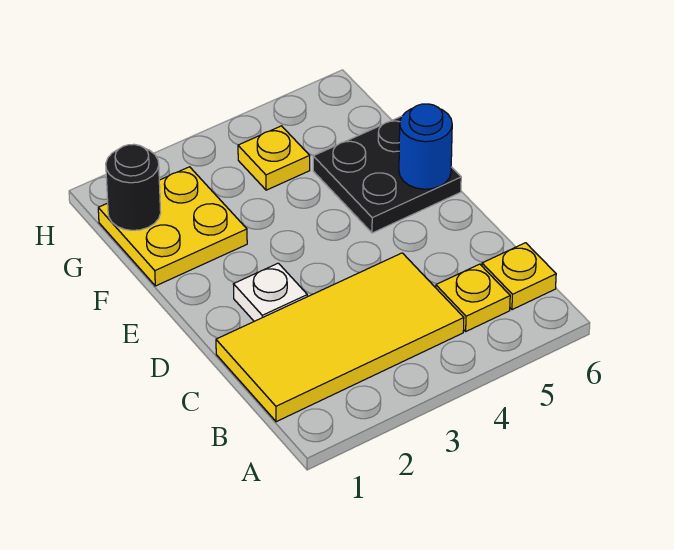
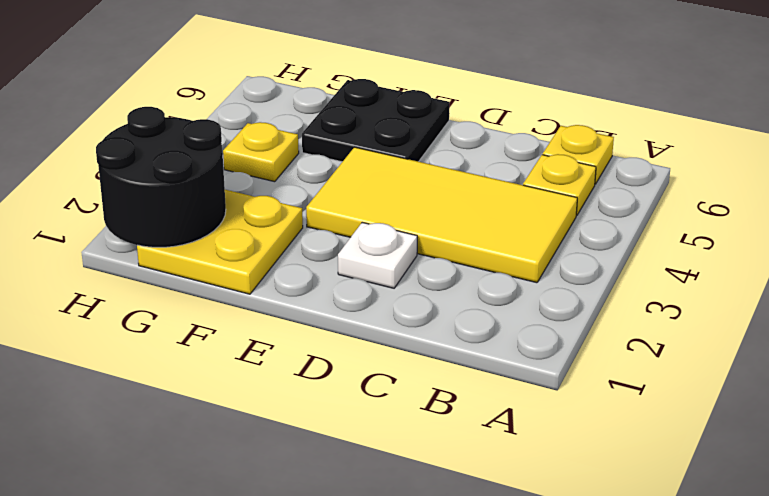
yellow tile B1:C4 level 1 -> yellow tile B3:E4 level 1
blue round brick E6 level 2 -> none
black round brick G1 level 2 -> black round brick G1:H2 level 2

